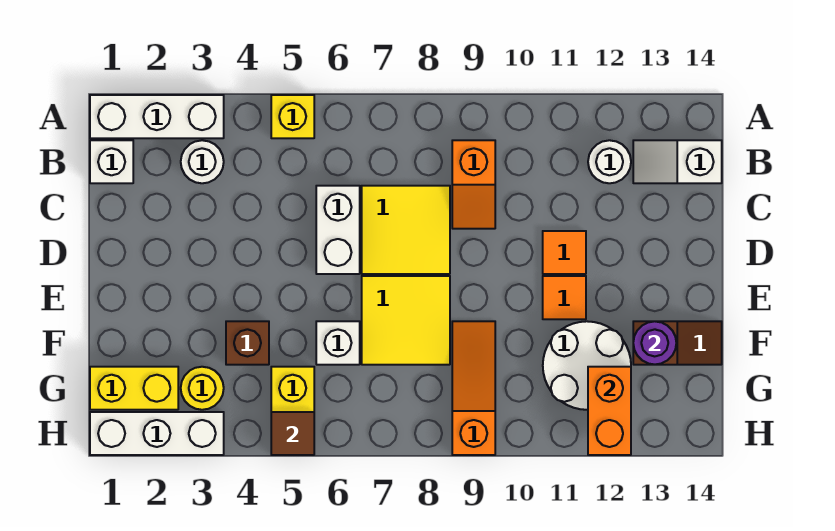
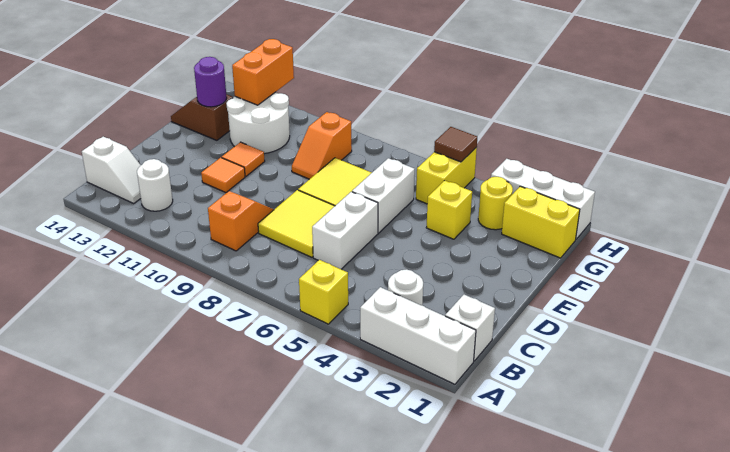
brown brick F4 level 1 -> yellow brick F4 level 1
white brick F6 level 1 -> white brick E6:F6 level 1
orange slope F9:H9 level 1 top H -> orange slope F9:G9 level 1 top G

